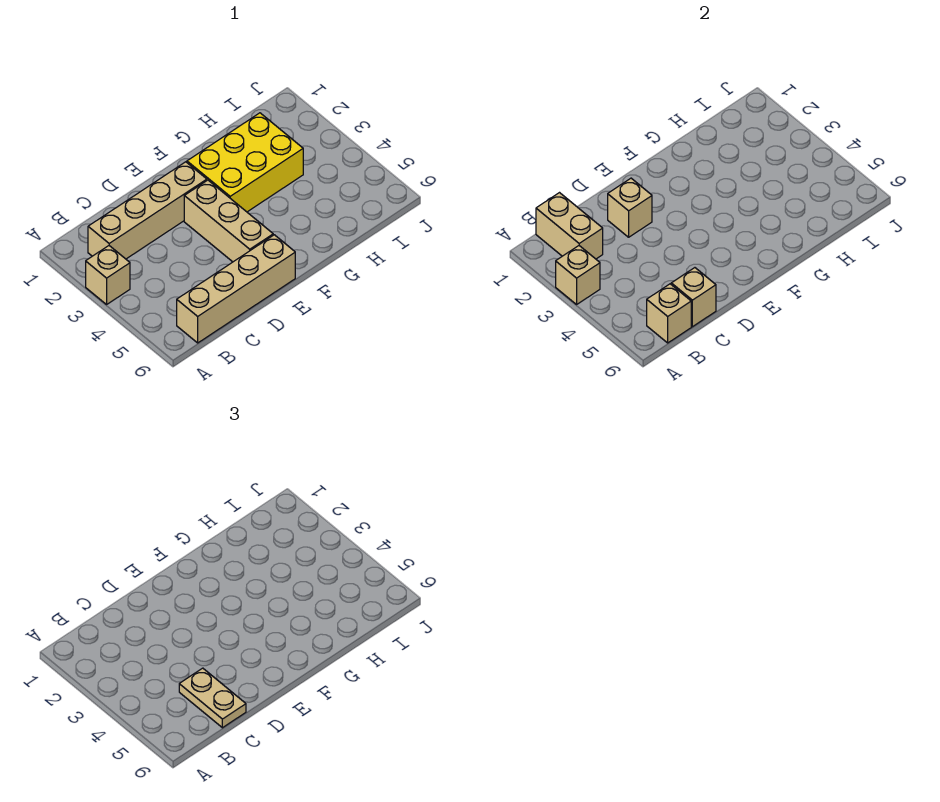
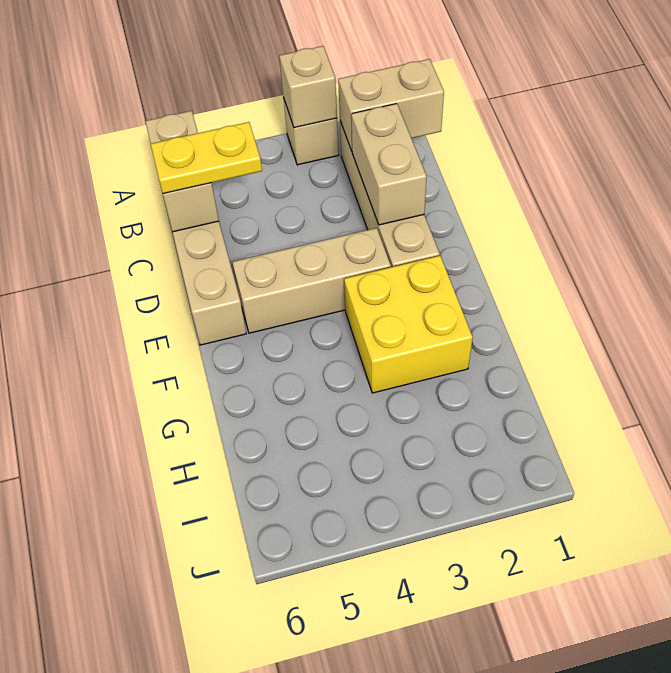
tan plate C5:C6 level 3 -> yellow plate C5:C6 level 3
tan brick D2 level 2 -> tan brick C2:D2 level 2
yellow brick F2:H3 level 1 -> yellow brick F2:G3 level 1

